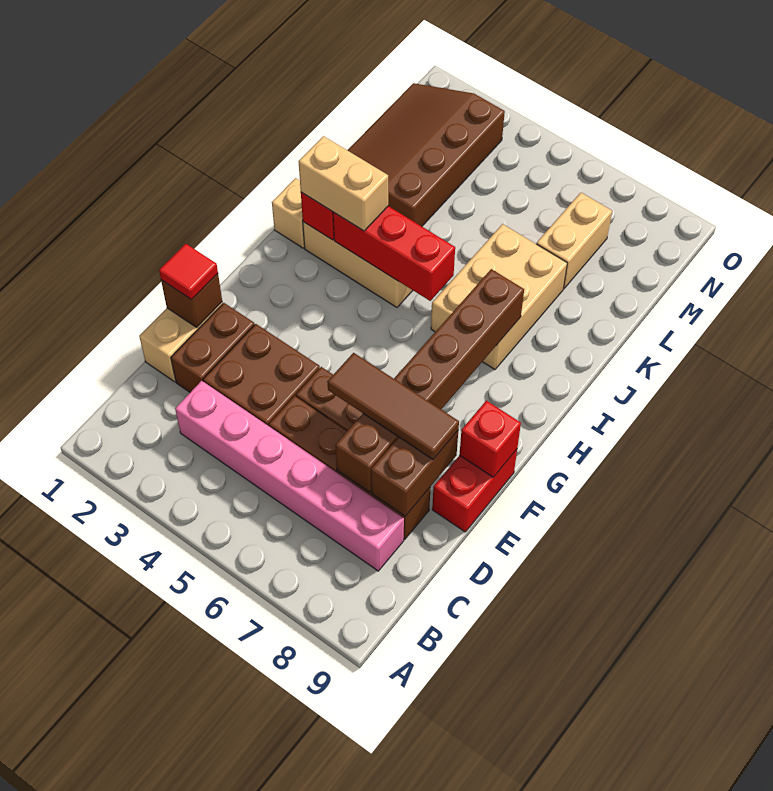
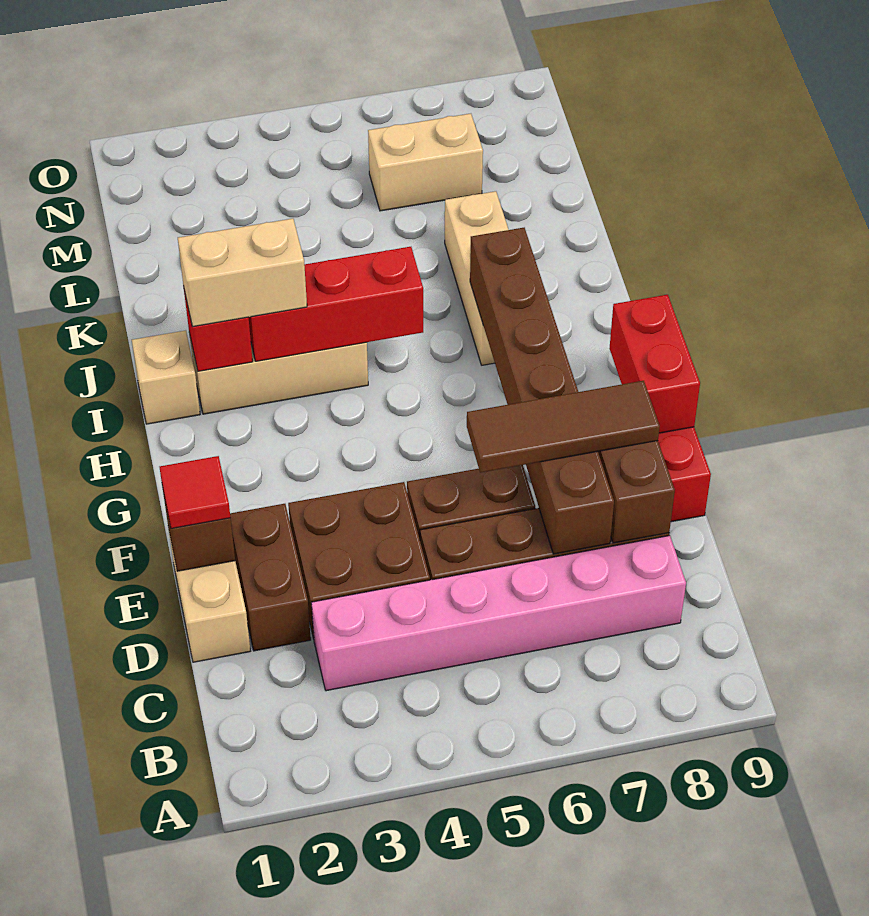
red brick F9 level 2 -> red brick F9:G9 level 2
tan brick I6:K7 level 1 -> tan brick I7:K7 level 1
brown slope K1:N3 level 1 top 3 -> none
tan brick L7:M7 level 1 -> tan brick M6:M7 level 1

